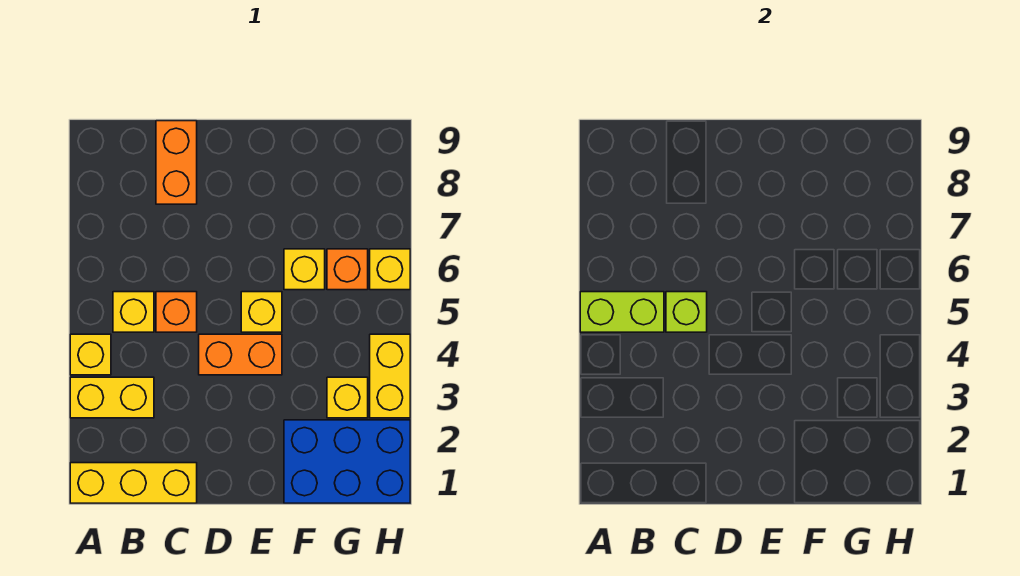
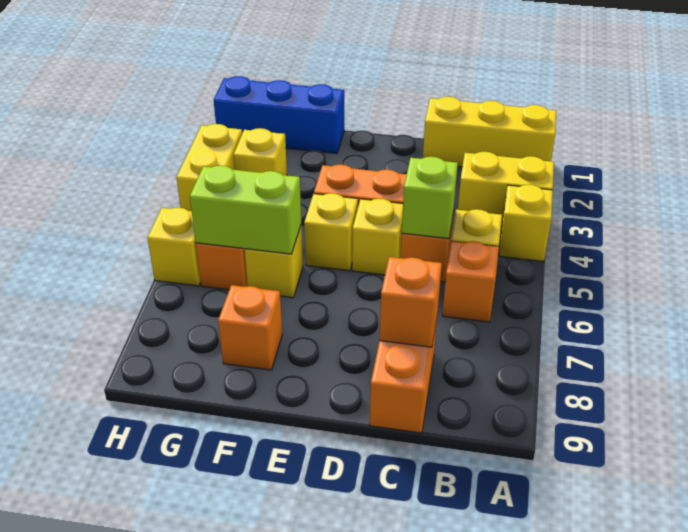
lime brick A5:B5 level 2 -> lime brick F6:G6 level 2
none -> orange brick B6 level 1
none -> orange brick C8 level 2
none -> yellow brick D5 level 1
blue brick F1:H2 level 1 -> blue brick F1:H1 level 1
none -> orange brick F8 level 1

